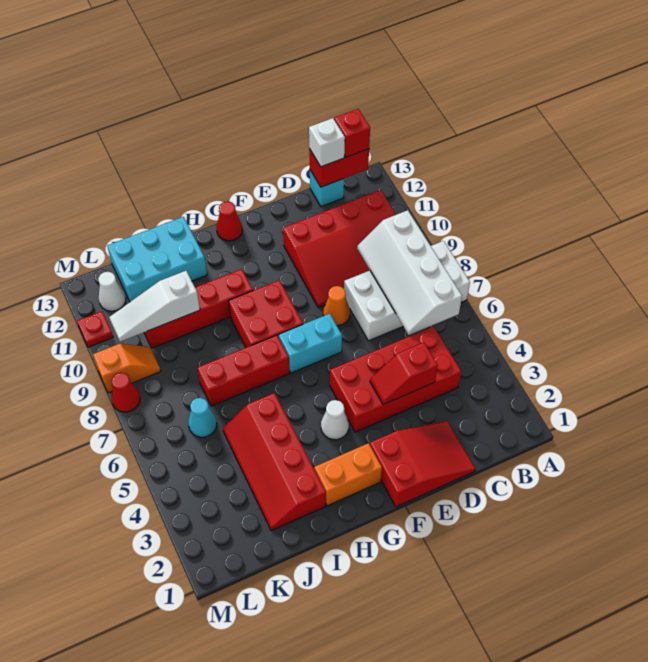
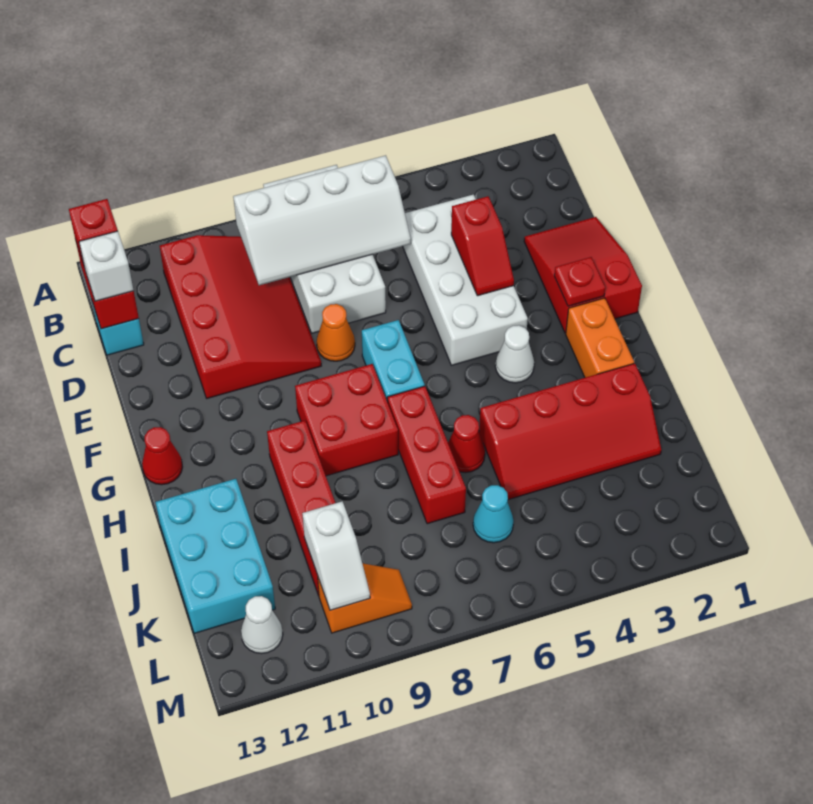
red brick C4:F5 level 1 -> white brick C4:F5 level 1
white slope J10:L10 level 2 top J -> white slope K10:L10 level 2 top K
orange slope L9:M9 level 1 top M -> orange slope L9:L10 level 1 top 10
red cone M8 level 1 -> red cone I6 level 1
red plate M11 level 1 -> red plate F2 level 2

